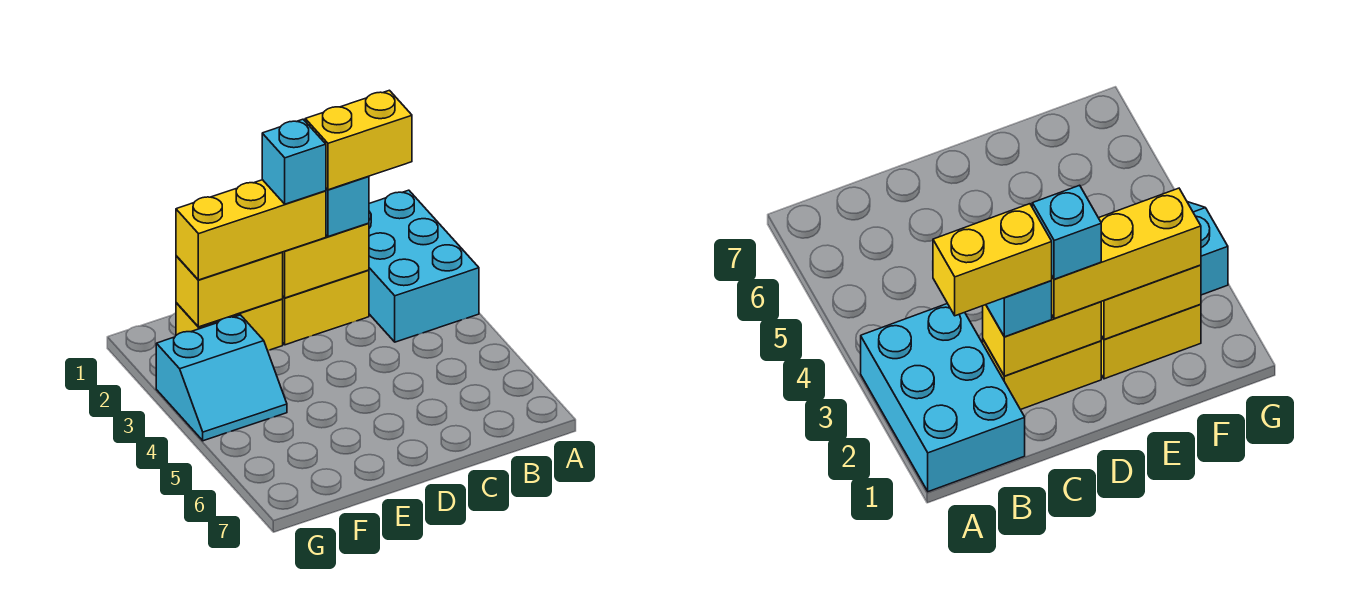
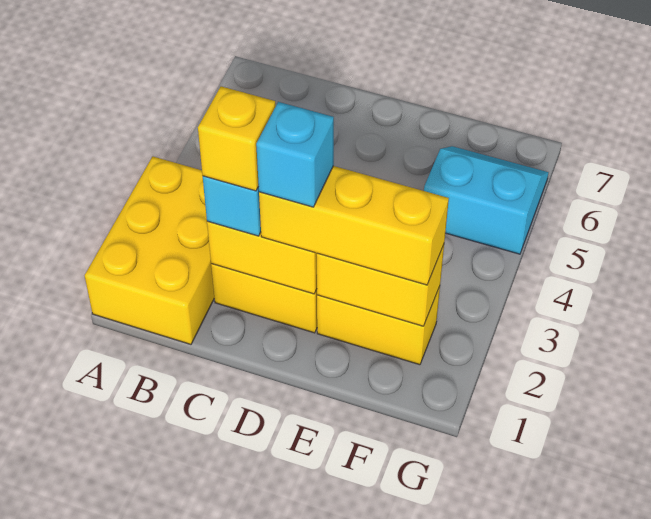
cyan brick A1:B3 level 1 -> yellow brick A1:B3 level 1
yellow brick B2:C2 level 4 -> yellow brick C2 level 4
cyan slope F3:G4 level 1 top 3 -> cyan slope F5:G6 level 1 top 5

